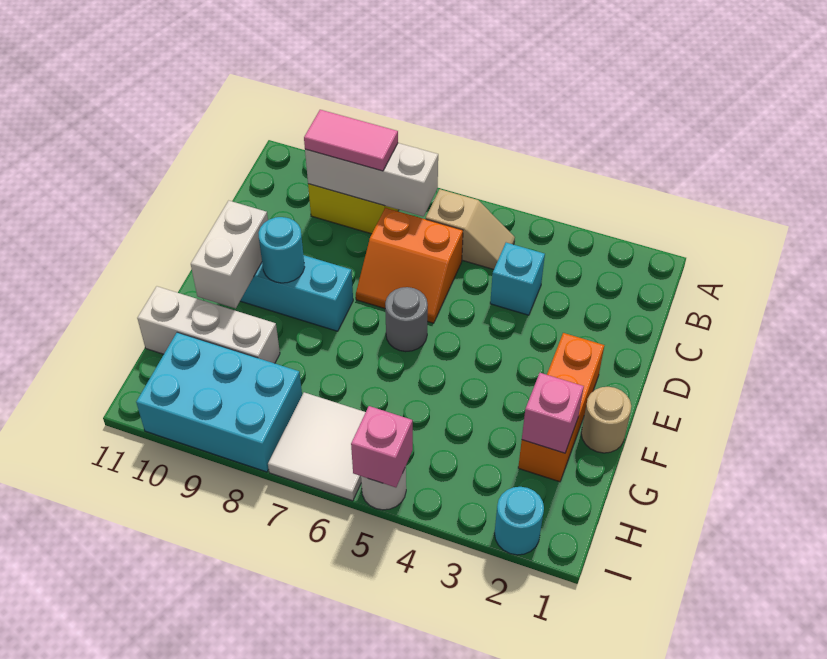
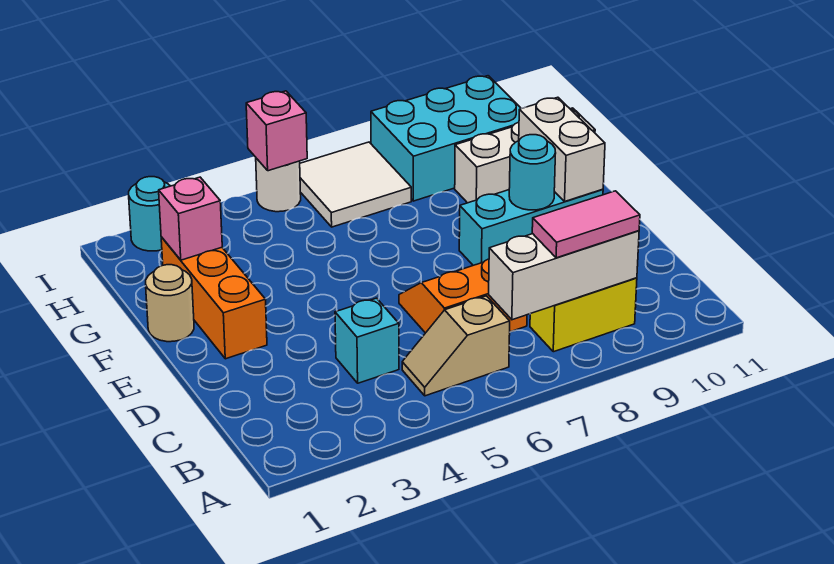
grey round brick E6 level 1 -> none

